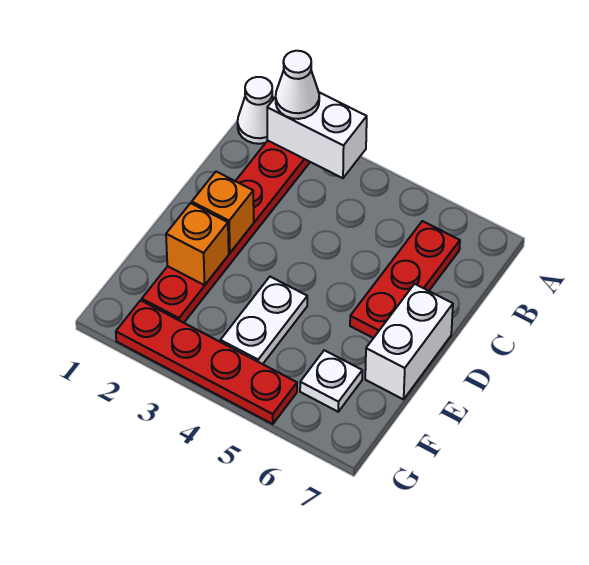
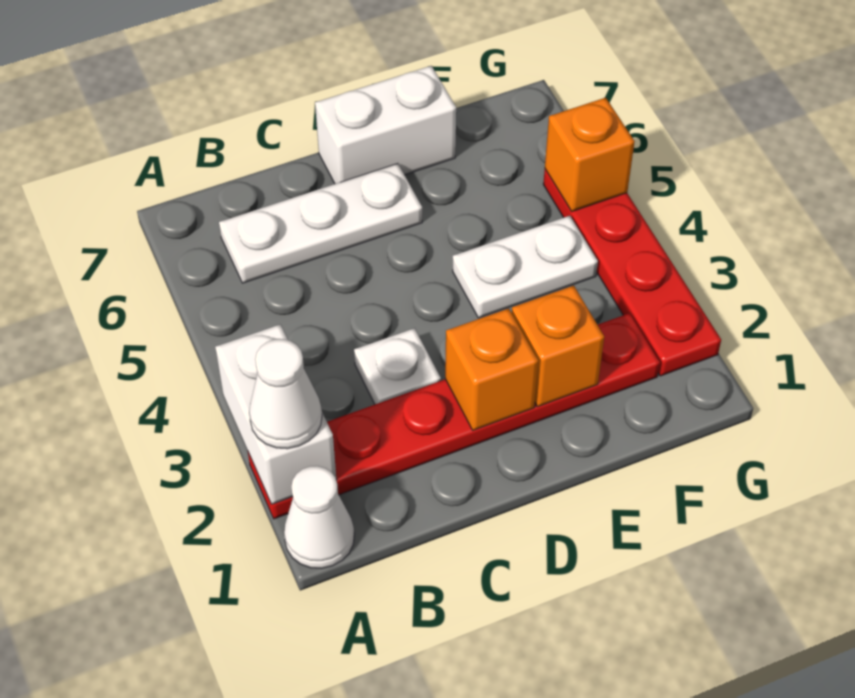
red plate B6:D6 level 1 -> white plate B6:D6 level 1
white plate F6 level 1 -> white plate C3 level 1
none -> orange brick G5 level 2

